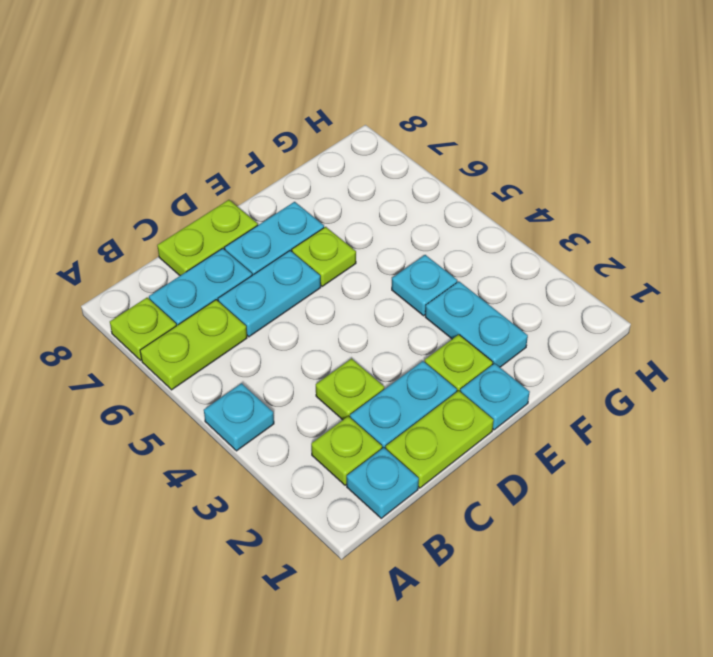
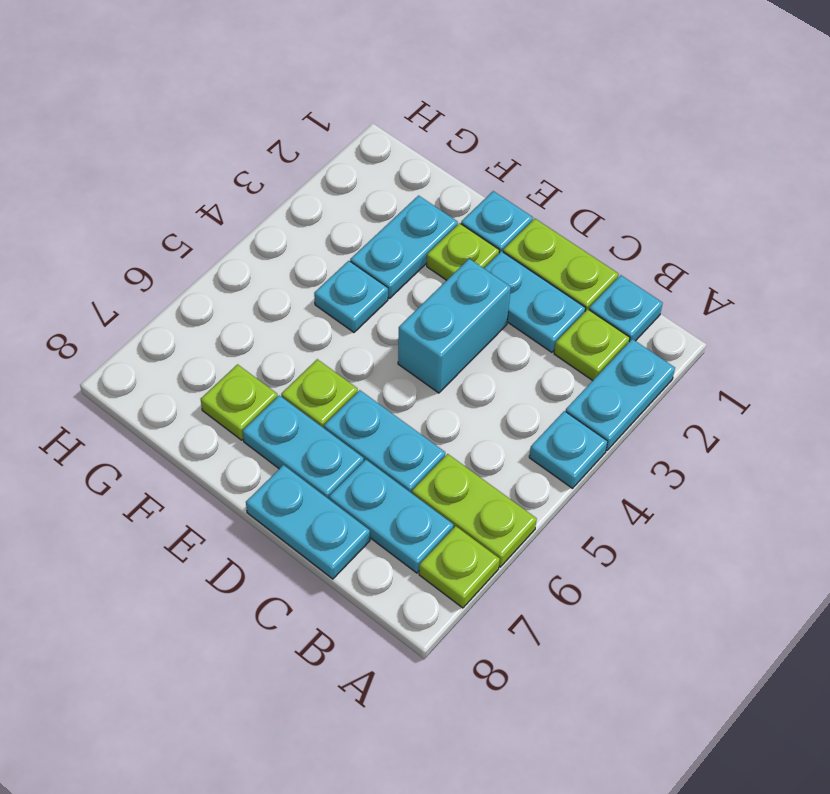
none -> cyan plate A2:A3 level 1
lime plate C3 level 1 -> lime plate F7 level 1
lime plate C8:D8 level 1 -> cyan plate C8:D8 level 1
none -> cyan brick D3:D4 level 1

